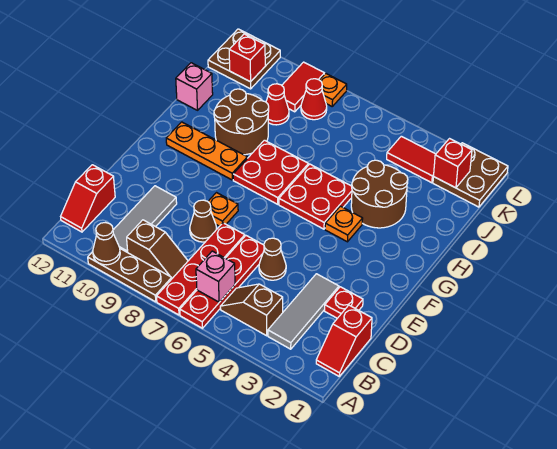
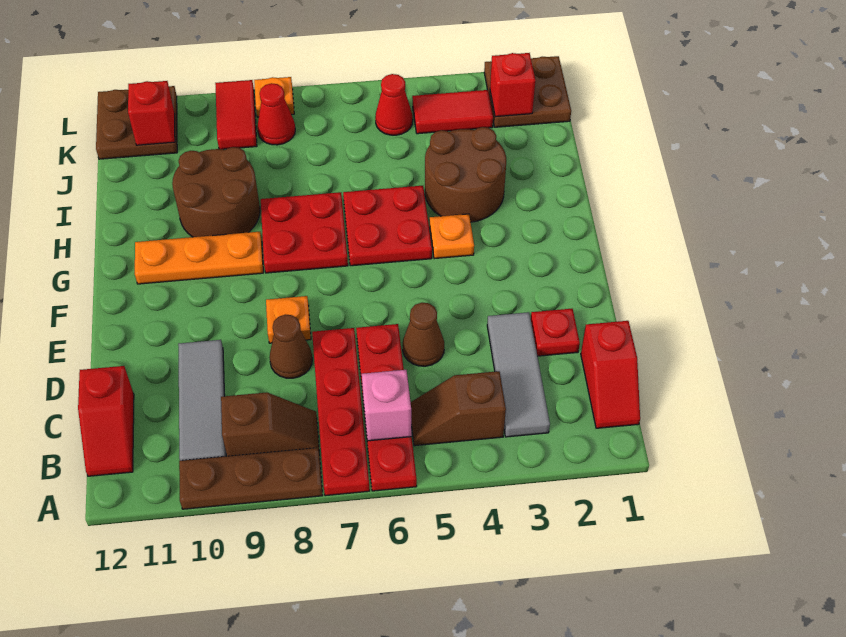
brown cone A10 level 2 -> none
pink brick I12 level 1 -> none
red cone J9 level 1 -> red cone K5 level 1

